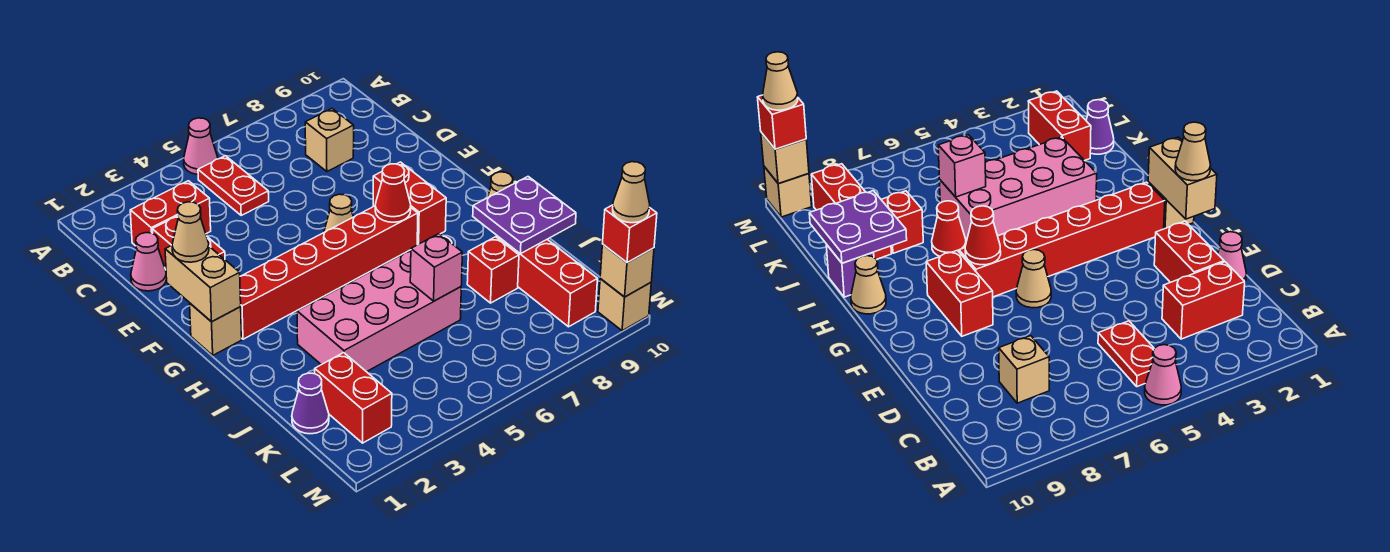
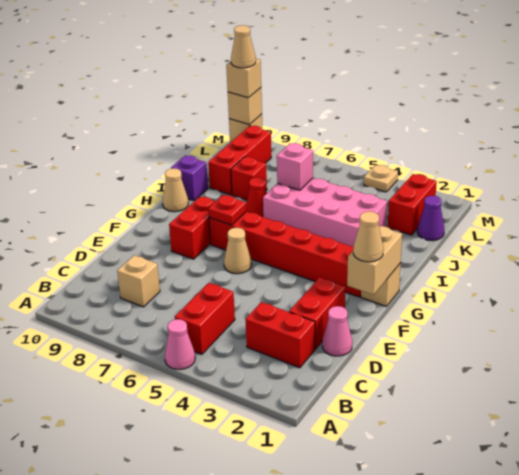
red plate B5:C5 level 1 -> red brick B5:C5 level 1
red cone G7 level 2 -> red plate G7 level 2
purple plate I9:J10 level 2 -> none
none -> tan plate M4 level 1
red brick M10 level 3 -> tan brick M10 level 3

